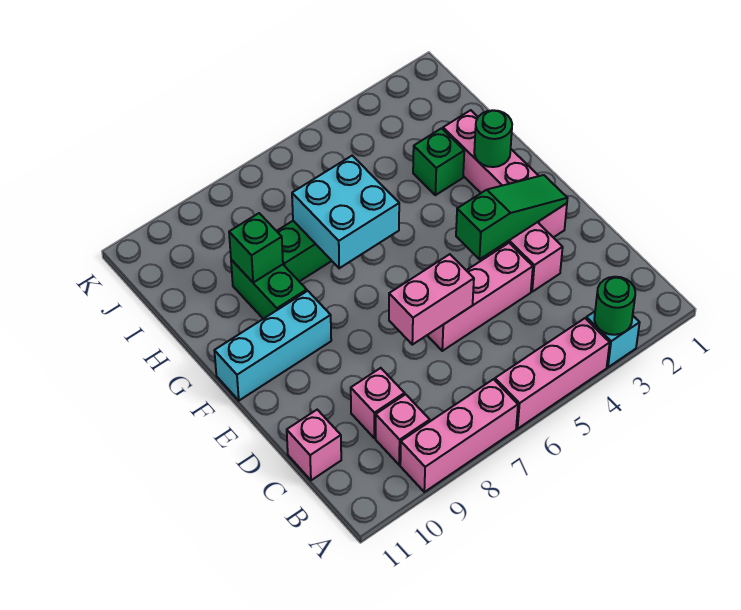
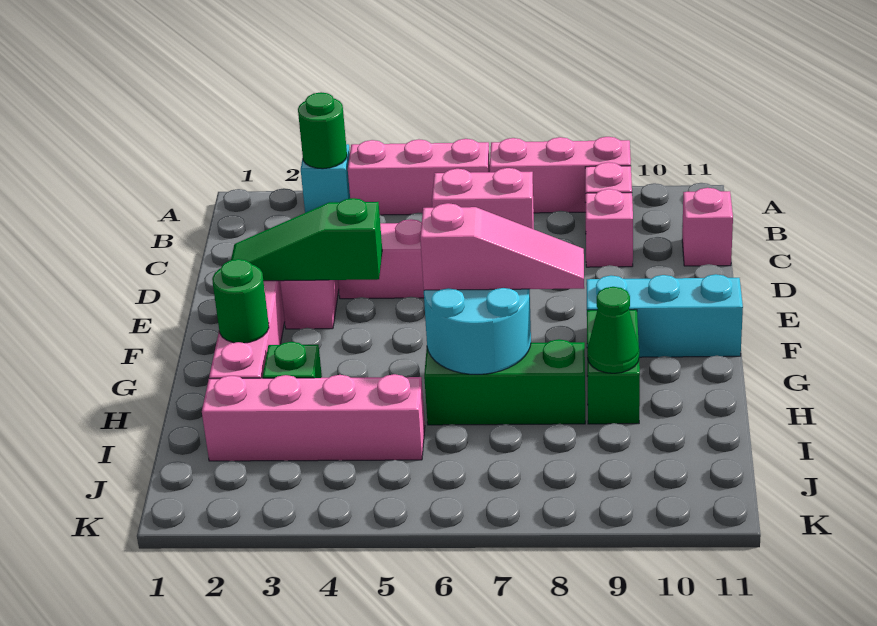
cyan brick G6:H7 level 2 -> cyan round brick G6:H7 level 2
none -> pink slope G6:G8 level 3 top 6
green brick H9 level 2 -> green cone H9 level 2
none -> pink brick I2:I5 level 1

